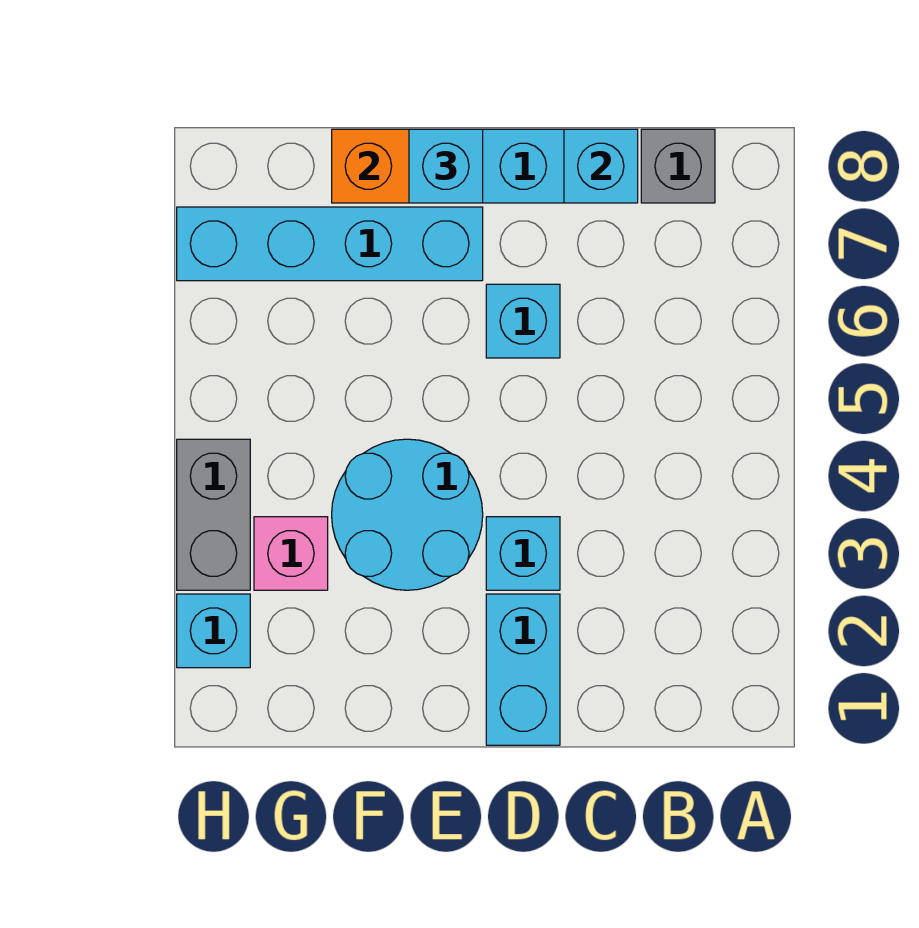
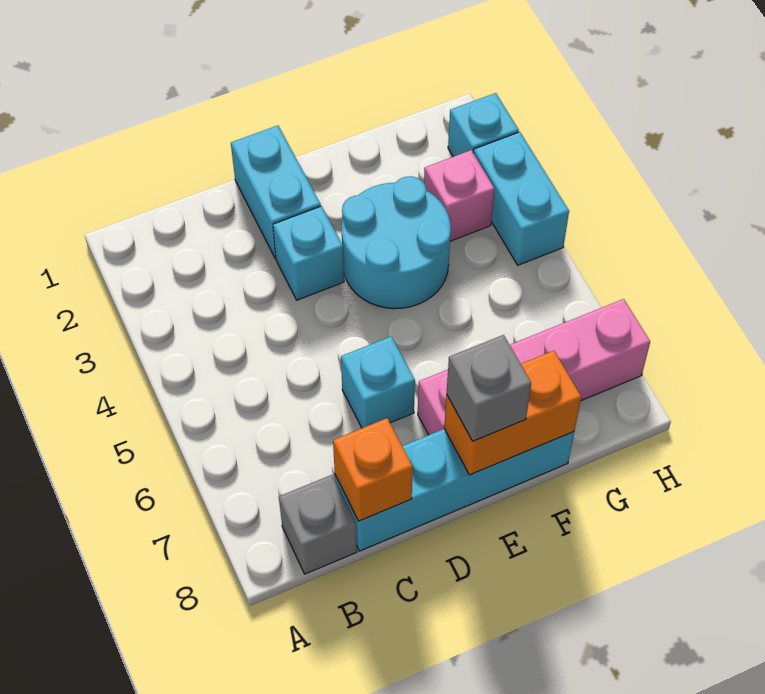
cyan brick C8 level 2 -> orange brick C8 level 2
cyan brick E7:H7 level 1 -> pink brick E7:H7 level 1
cyan brick E8 level 3 -> grey brick E8 level 3
grey brick H3:H4 level 1 -> cyan brick H3:H4 level 1

